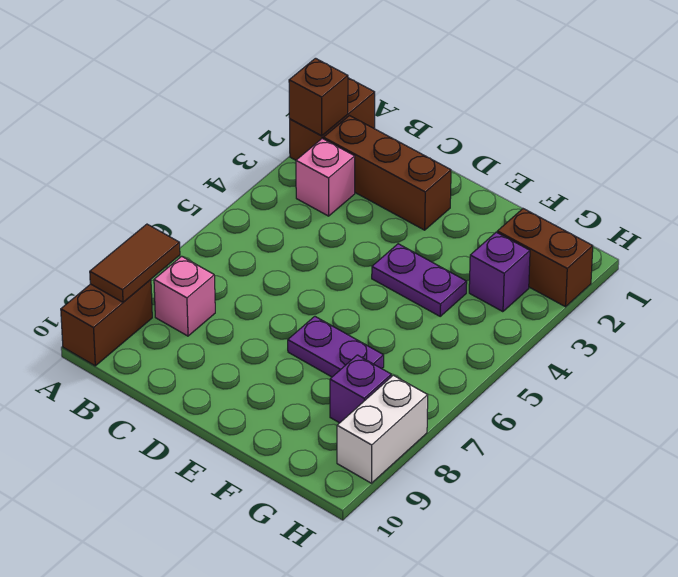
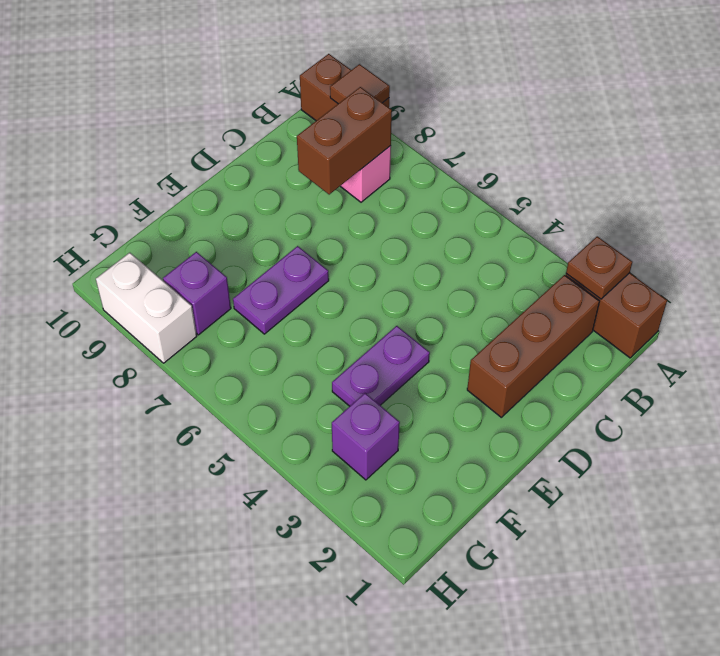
brown brick A2 level 2 -> brown plate A2 level 2
brown tile A8:A9 level 2 -> brown tile A9 level 2
pink brick B3 level 1 -> none
brown brick G2:H2 level 1 -> brown brick B8:C8 level 2

